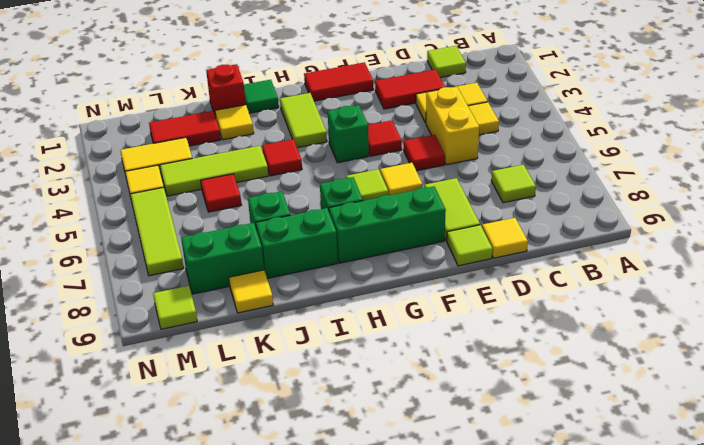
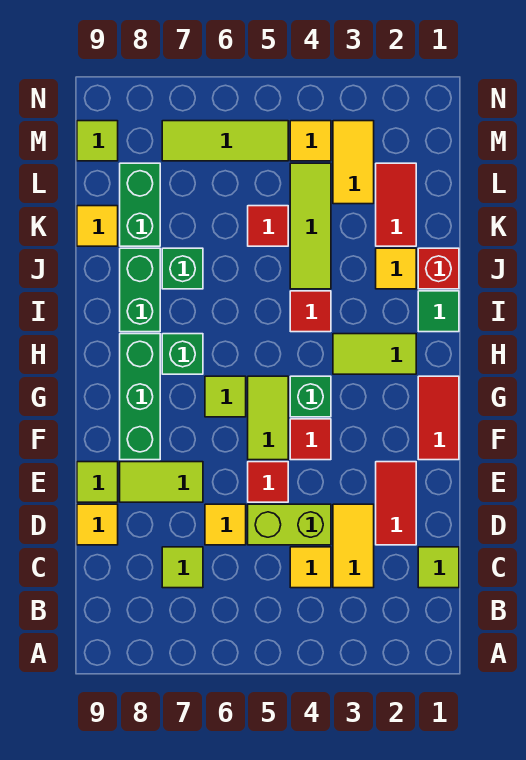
yellow brick D4:D5 level 1 -> lime brick D4:D5 level 1
none -> lime tile F5:G5 level 1
yellow tile F6 level 1 -> yellow tile D6 level 1

